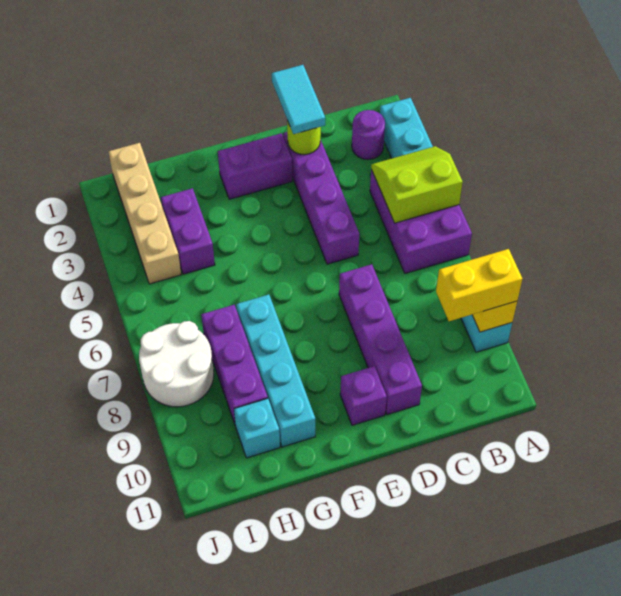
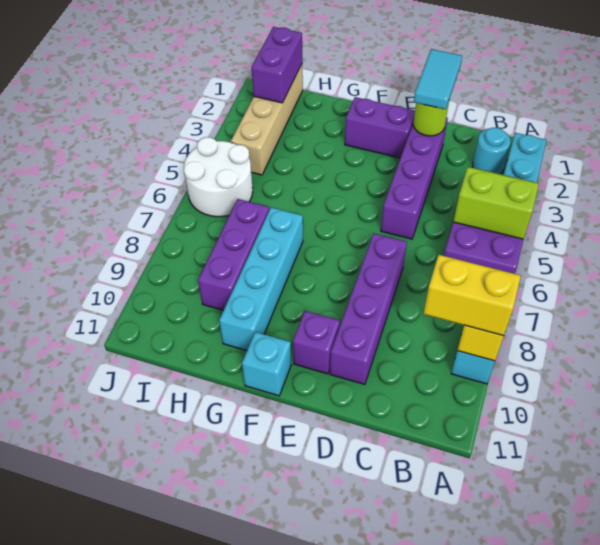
purple round brick B2 level 1 -> cyan round brick B2 level 1
purple brick H3:H4 level 1 -> purple brick I1:I2 level 2
cyan brick H10 level 1 -> cyan brick F11 level 1
white round brick I7:J8 level 1 -> white round brick I5:J6 level 1

